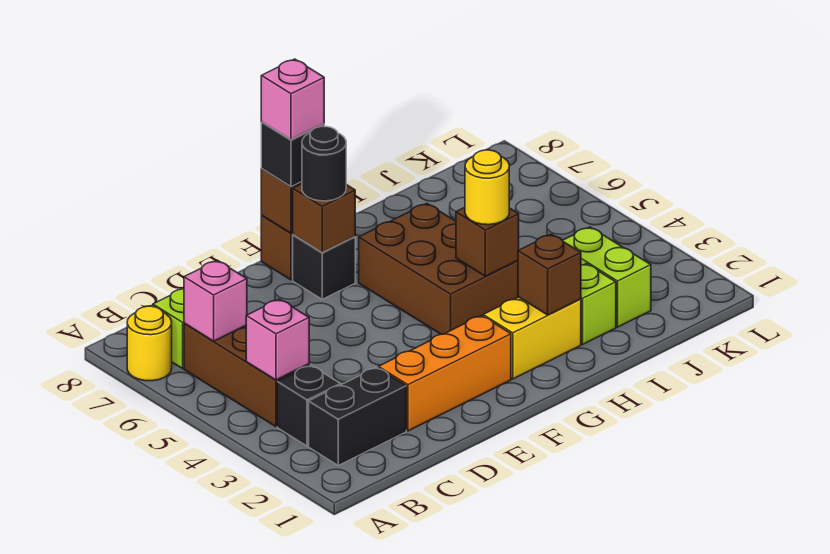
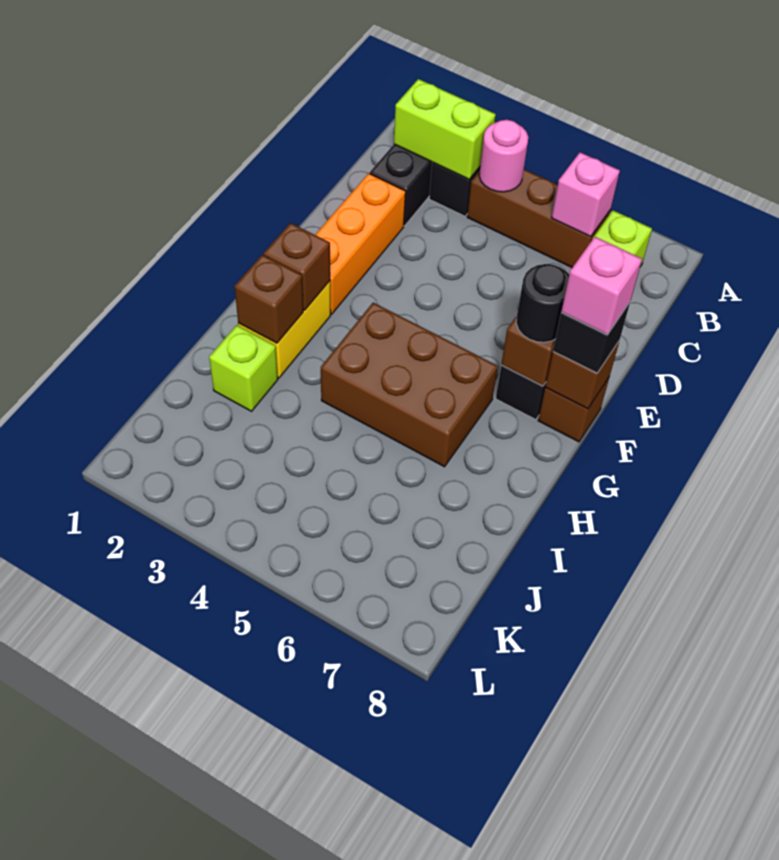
yellow round brick A7 level 1 -> none
pink brick B4 level 2 -> pink round brick B4 level 2
brown brick H4 level 2 -> brown brick G2 level 2
yellow round brick H4 level 3 -> none
lime brick J2:J3 level 1 -> lime brick B2:B3 level 2

